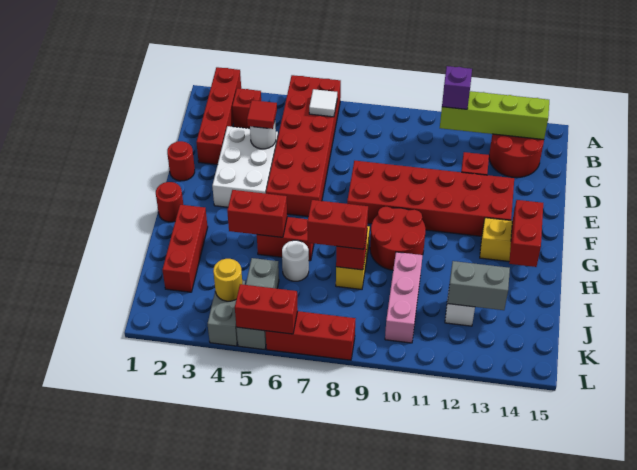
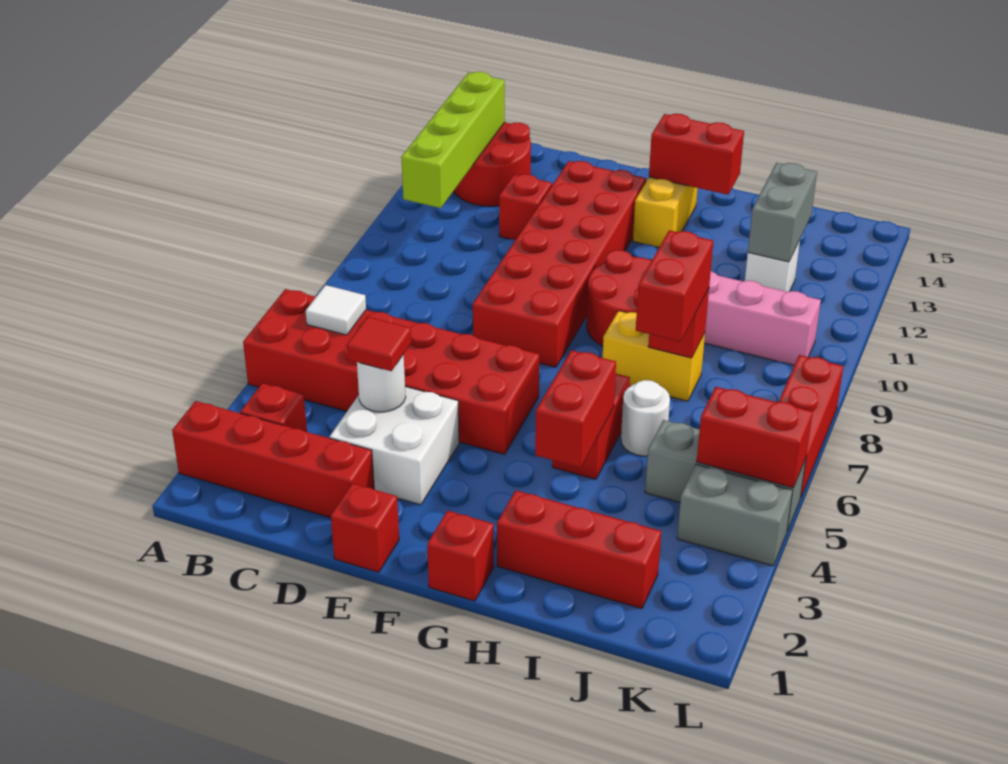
purple brick B11 level 3 -> none
white brick D3:F4 level 1 -> white brick D3:E4 level 1
red round brick E1 level 1 -> red brick E1 level 1
red round brick G1 level 1 -> red brick G1 level 1
yellow round brick K4 level 2 -> none
red brick L5:L6 level 2 -> red brick K5:L5 level 2

